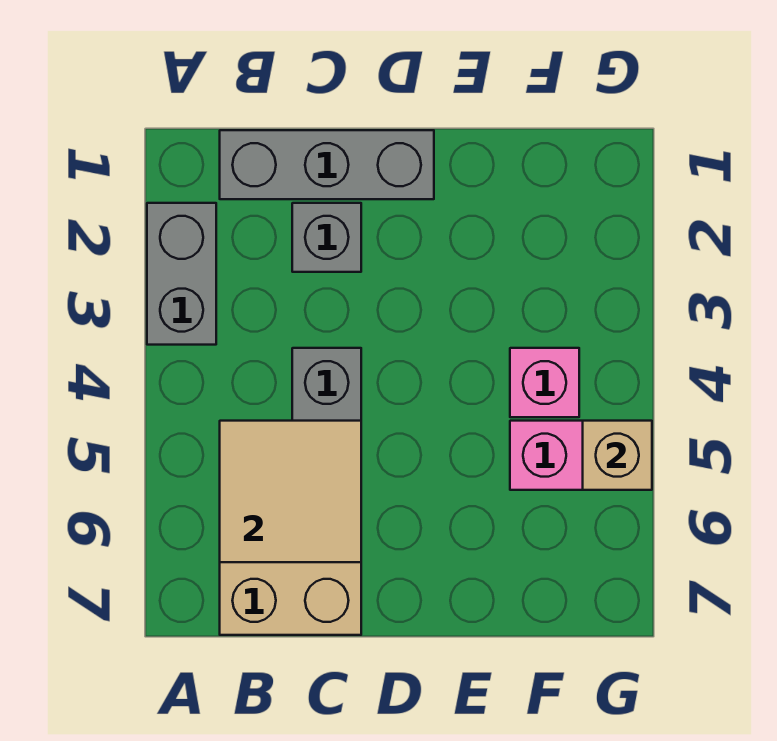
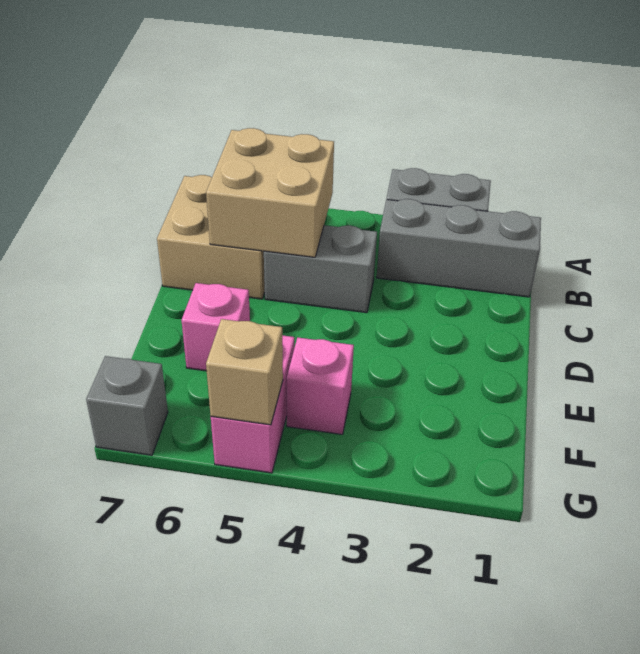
grey brick B1:D1 level 1 -> grey brick B1:B3 level 1
tan tile B5:C6 level 2 -> tan brick B5:C6 level 2
grey brick C2 level 1 -> grey brick G7 level 1
none -> pink brick E6 level 1

